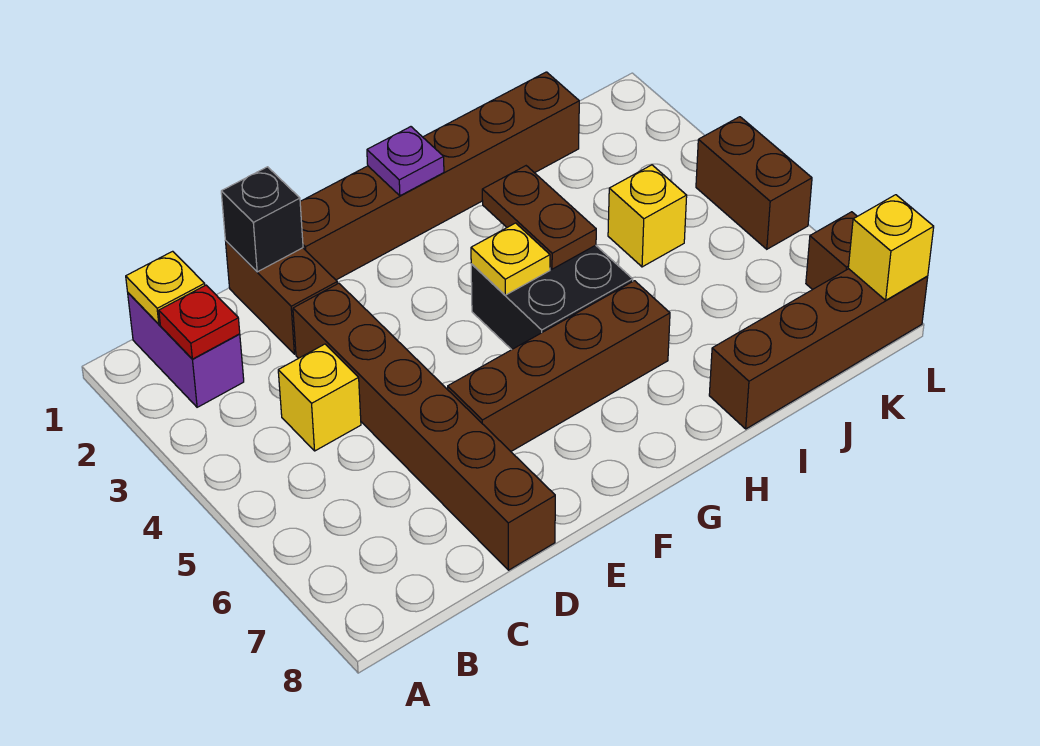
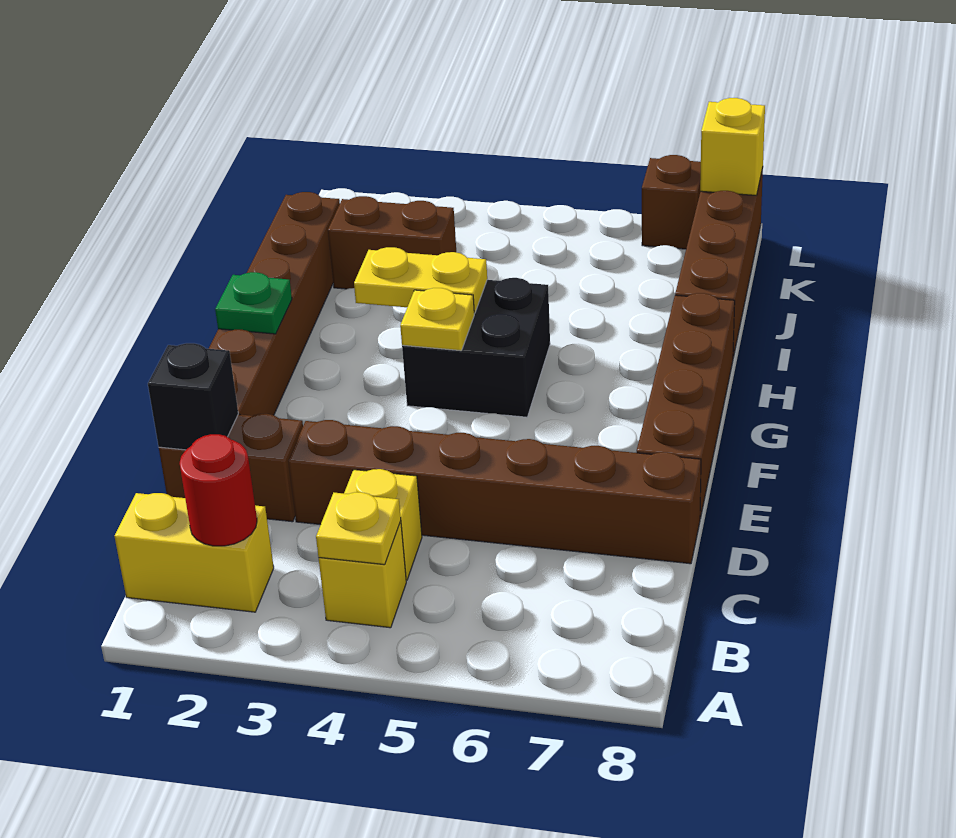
purple brick B1:B2 level 1 -> yellow brick B1:B2 level 1
yellow plate B1 level 2 -> yellow plate B4 level 2
red plate B2 level 2 -> red round brick B2 level 2
brown brick E6:H6 level 1 -> brown brick E8:H8 level 1
purple plate G1 level 2 -> green plate G1 level 2
brown plate H3:H4 level 2 -> yellow plate H3:H4 level 2
yellow brick J4 level 1 -> yellow brick B4 level 1
brown brick L4:L5 level 1 -> brown brick J2:J3 level 1

